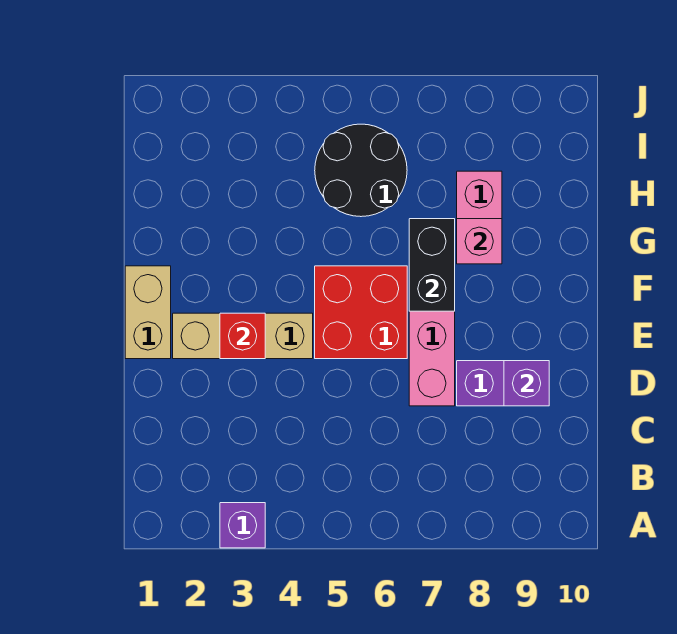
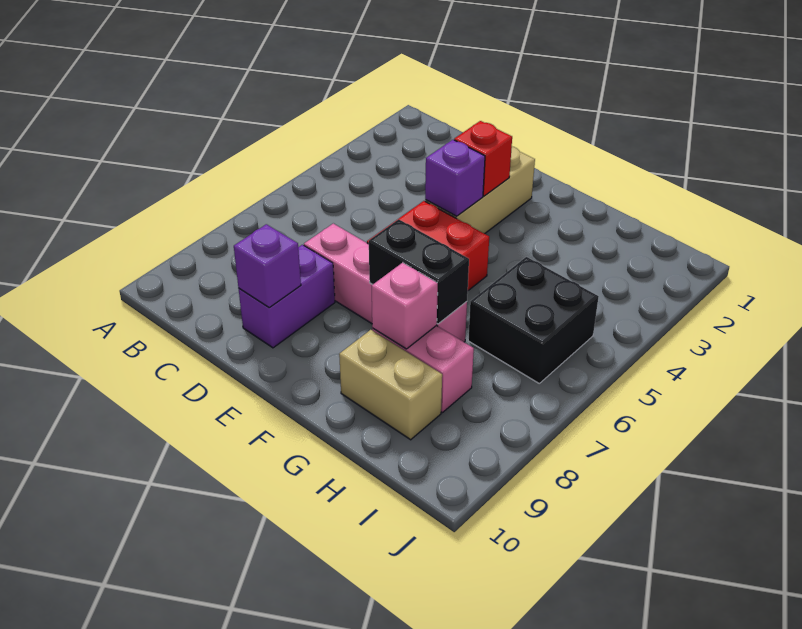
purple brick A3 level 1 -> purple brick E4 level 2
tan brick E1:F1 level 1 -> tan brick G9:H9 level 1
black round brick H5:I6 level 1 -> black brick H5:I6 level 1

